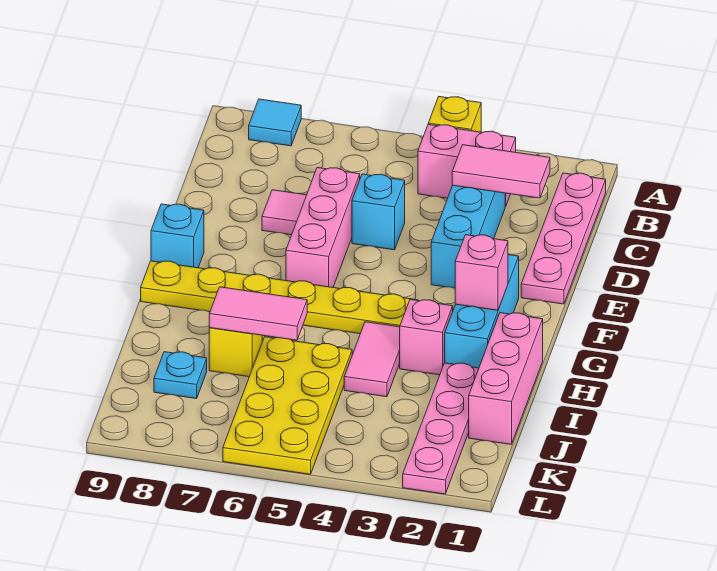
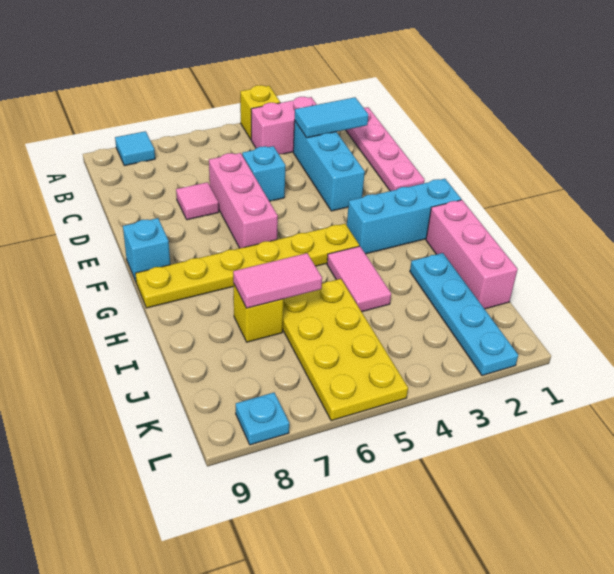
pink tile C2:C3 level 2 -> cyan tile C2:C3 level 2
cyan brick F2:H2 level 1 -> cyan brick G1:G3 level 1
pink brick G2 level 2 -> none
pink brick H3 level 1 -> none
pink plate I2:L2 level 1 -> cyan plate I2:L2 level 1
cyan plate J8 level 1 -> cyan plate L8 level 1

